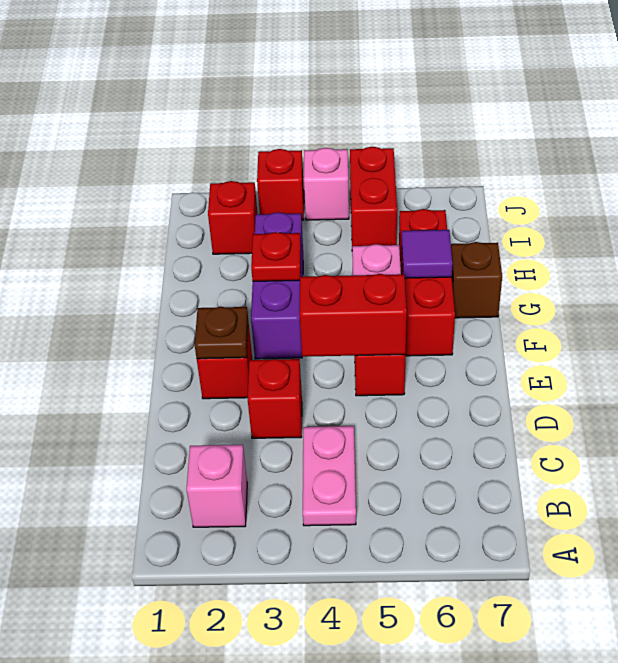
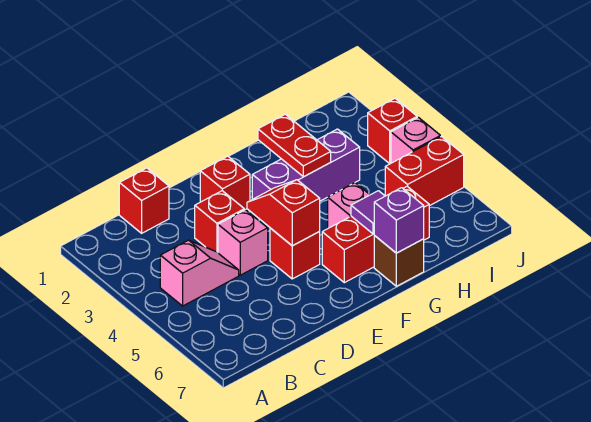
pink brick B2 level 1 -> pink brick D4 level 1
pink plate B4:C4 level 1 -> pink slope B4:C4 level 1 top B
brown plate E2 level 2 -> none
red brick E4:E5 level 2 -> red slope E4:E5 level 2 top 5
red plate G3 level 2 -> red plate G2:G3 level 2
none -> purple brick G7 level 2
red brick I2 level 1 -> red brick C1 level 1

